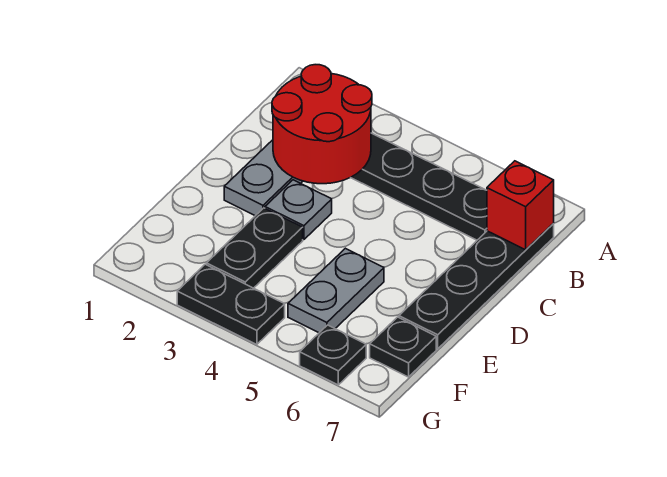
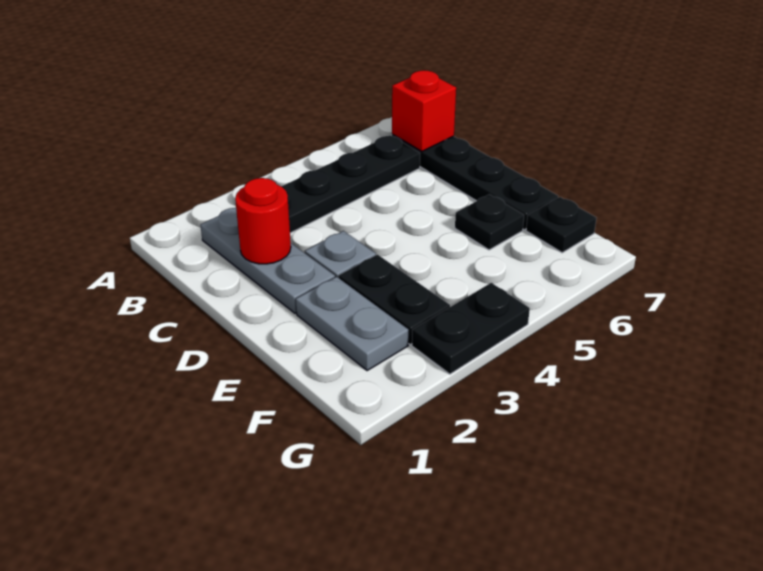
red round brick B2:C3 level 2 -> red round brick C2 level 2
grey plate E5:F5 level 1 -> grey plate E2:F2 level 1
black plate G6 level 1 -> black plate E6 level 1

